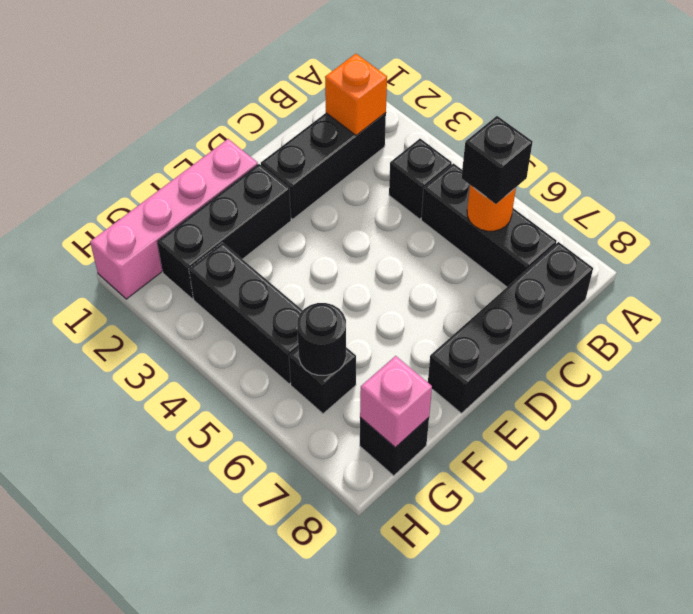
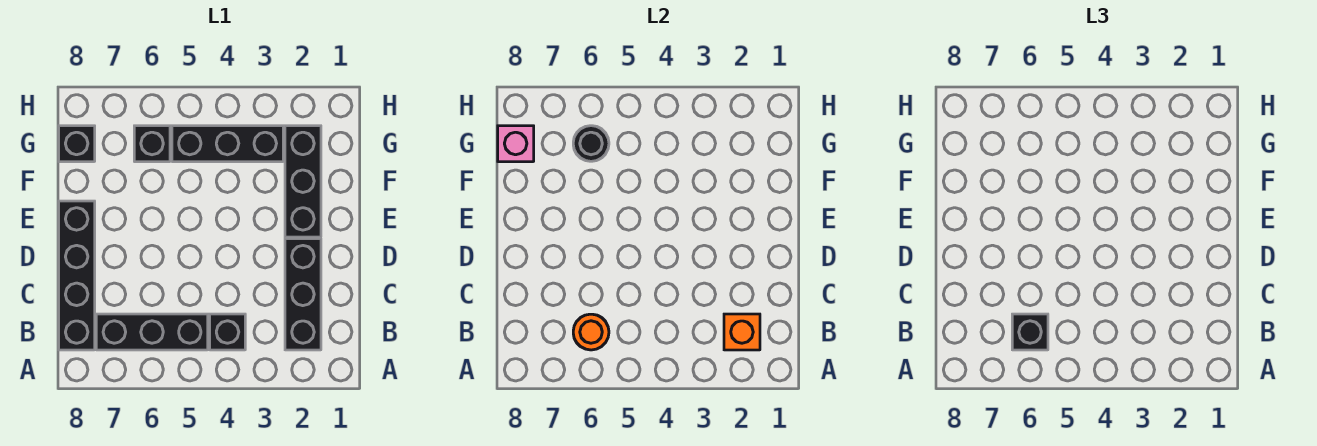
pink brick E1:H1 level 1 -> none

